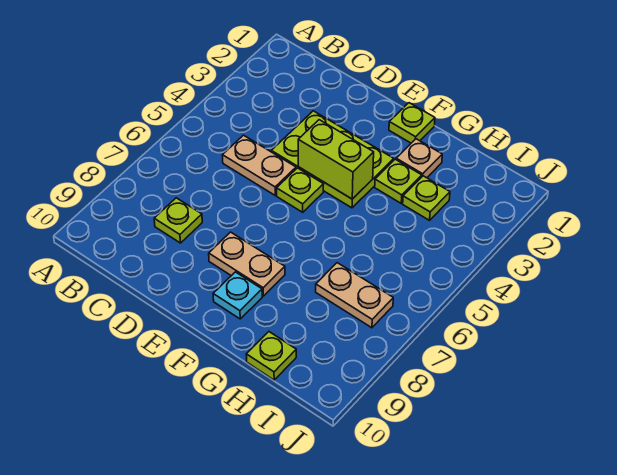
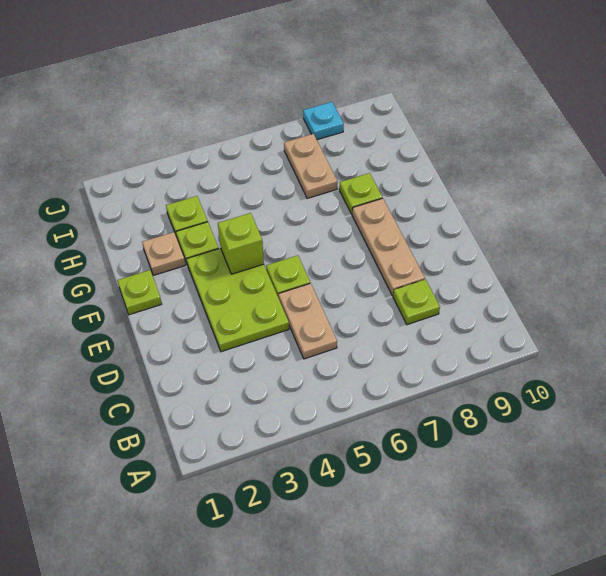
lime brick E4:F4 level 2 -> lime brick F4 level 2
tan plate E8:F8 level 1 -> tan plate D8:F8 level 1
cyan plate F9 level 1 -> cyan plate J8 level 1
lime plate H10 level 1 -> lime plate G8 level 1

